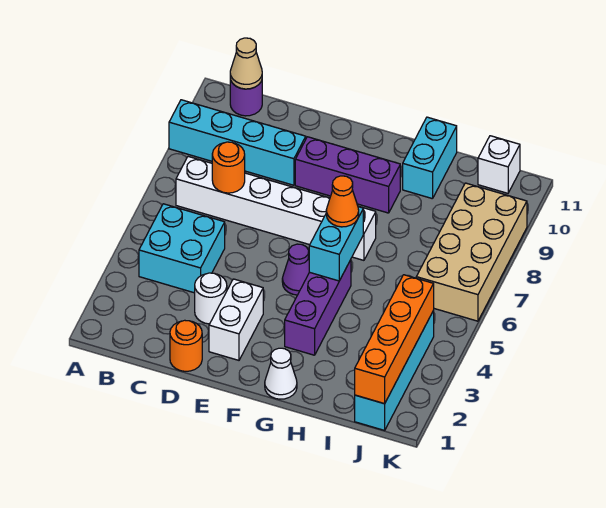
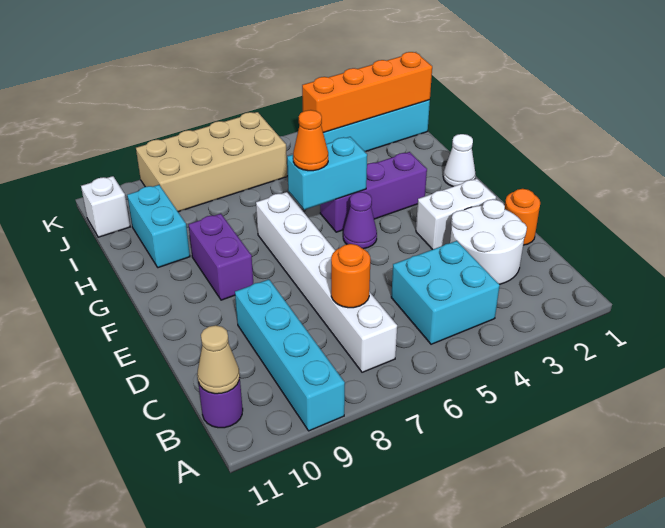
white round brick D3 level 1 -> white round brick C2:D3 level 1
purple brick E9:G9 level 1 -> purple brick F9:G9 level 1
cyan brick H10:H11 level 1 -> cyan brick H10:I10 level 1

